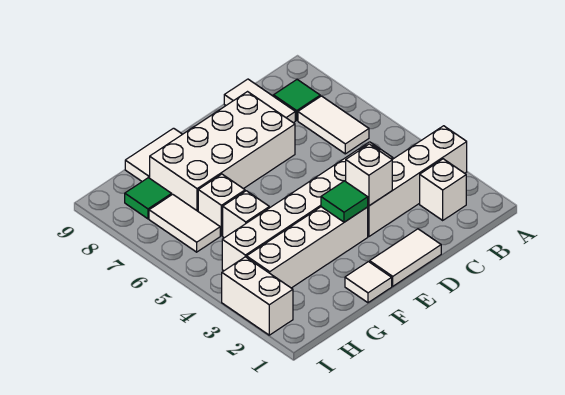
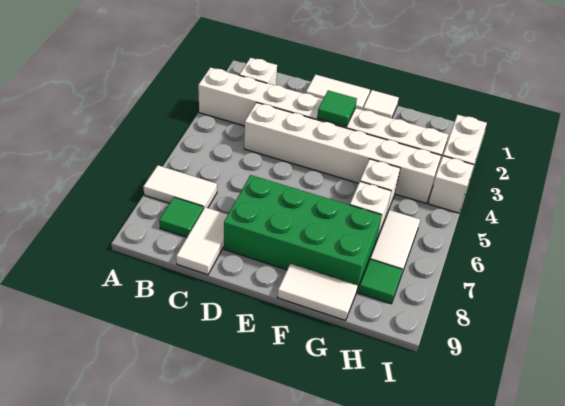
white tile B6:B7 level 1 -> white tile A7:B7 level 1
white brick D3 level 2 -> white brick I4 level 1
white brick D7:G8 level 1 -> green brick D7:G8 level 1

